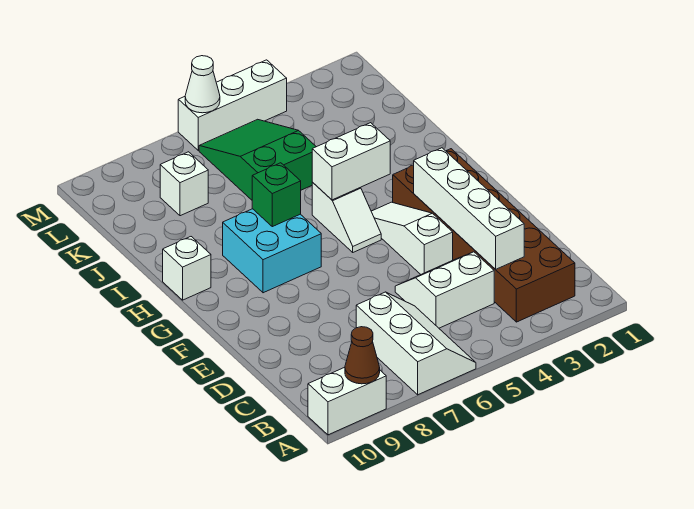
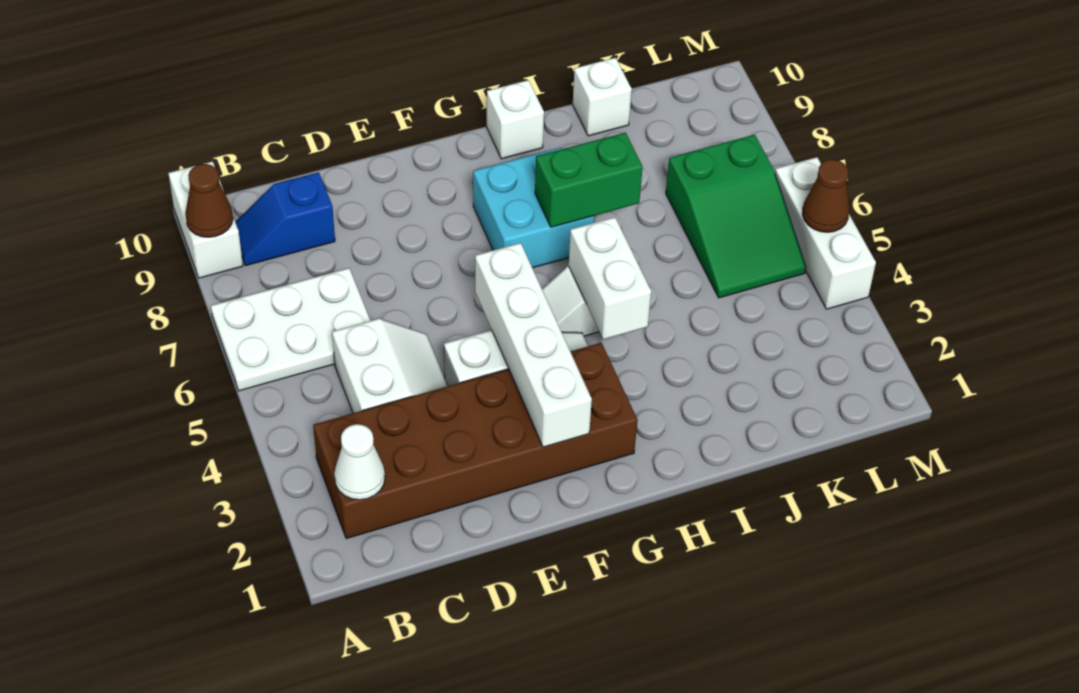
white slope A6:C7 level 1 top 7 -> white plate A6:C7 level 1
none -> blue slope B9:C9 level 1 top C
white brick C3:F3 level 2 -> white brick F2:F5 level 2
green brick H7 level 2 -> green brick H7:I7 level 2
green slope J5:L6 level 1 top J -> green slope K5:L7 level 1 top 7
white brick K8 level 1 -> white brick J10 level 1
none -> brown cone M5 level 2
white cone M6 level 2 -> white cone B2 level 2

